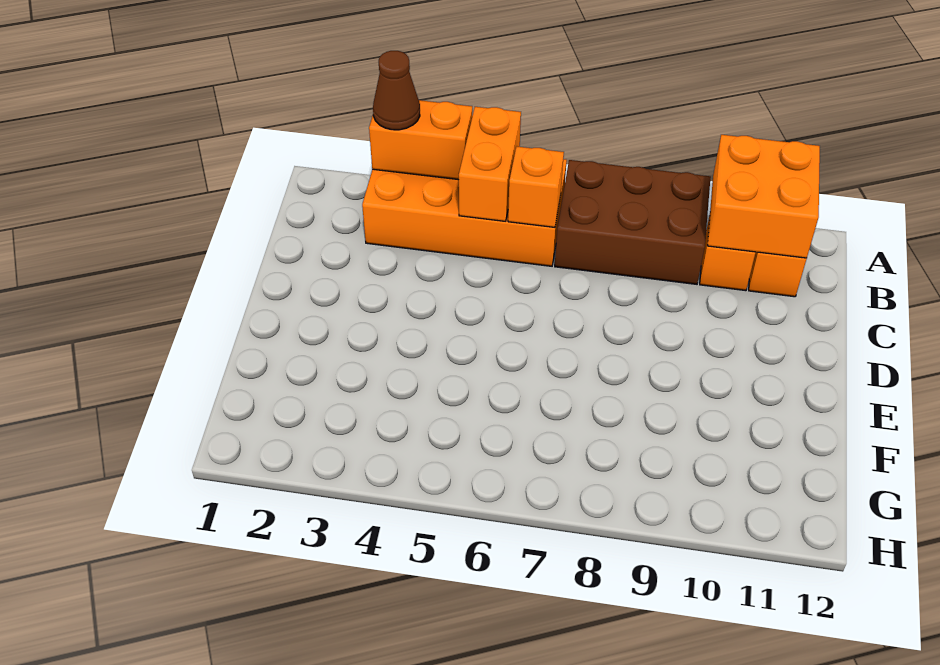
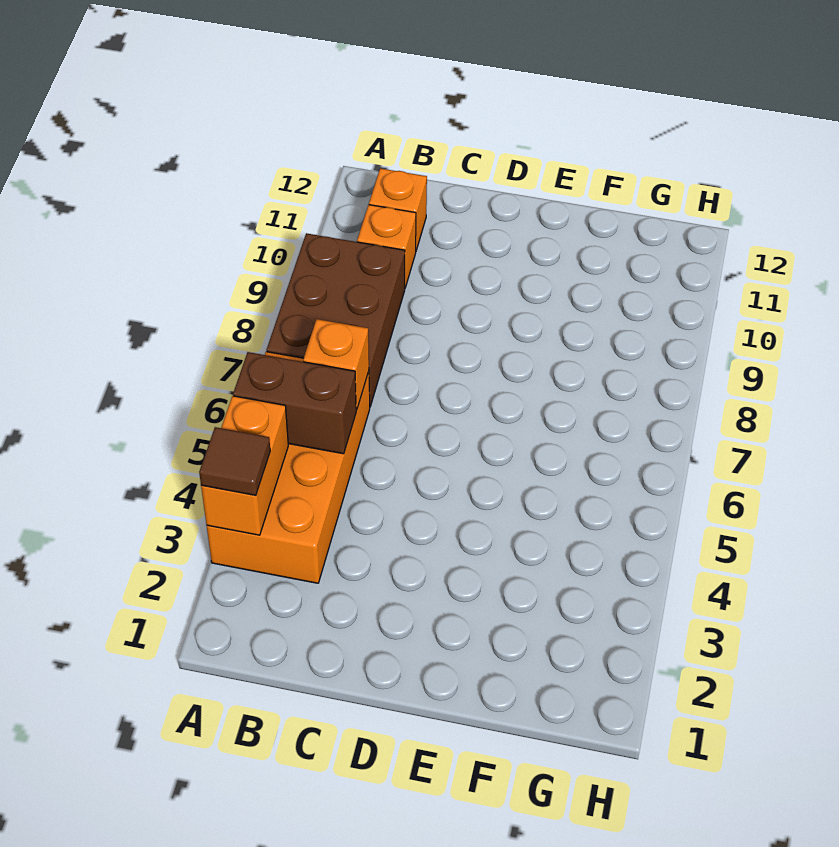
brown cone A3 level 3 -> brown tile A3 level 3
orange brick A5:B5 level 2 -> brown brick A5:B5 level 2
orange brick A10:B11 level 2 -> none

